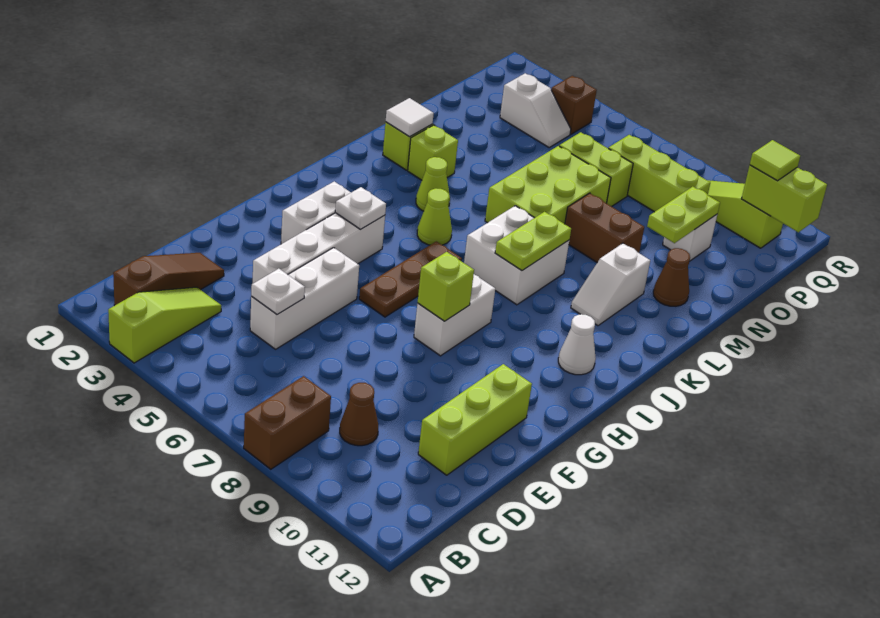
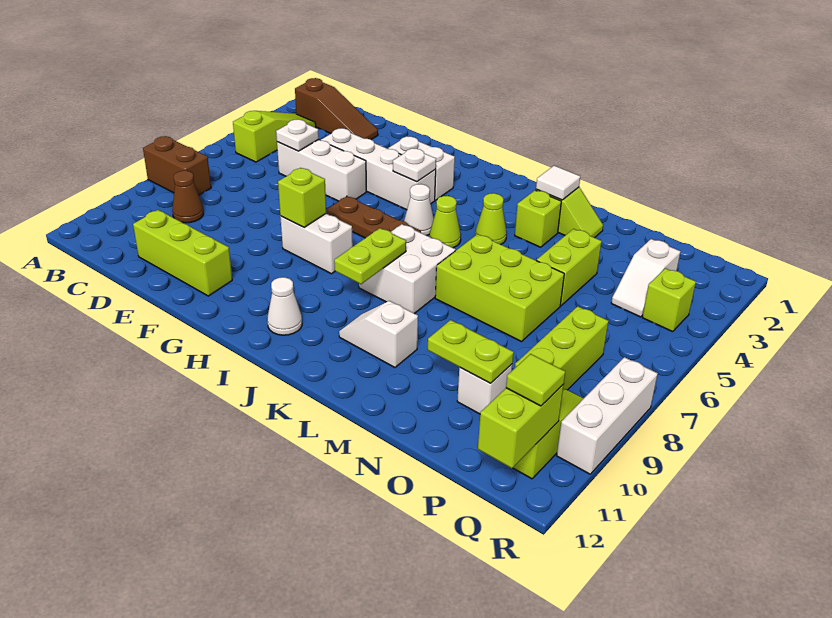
lime slope A3:C3 level 1 top A -> lime slope B3:B5 level 1 top 5
none -> white cone I5 level 1
lime plate J8:K8 level 2 -> lime plate J8:J9 level 2
brown brick M8:M9 level 1 -> none
brown cone M11 level 1 -> none
lime brick O6:O7 level 1 -> lime brick N4:N5 level 1
brown brick Q4 level 1 -> lime brick Q4 level 1
none -> white brick R8:R10 level 1

